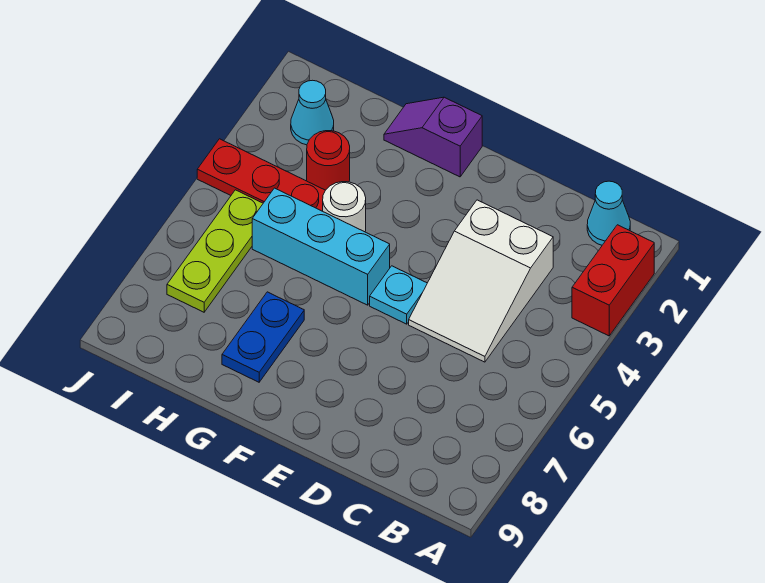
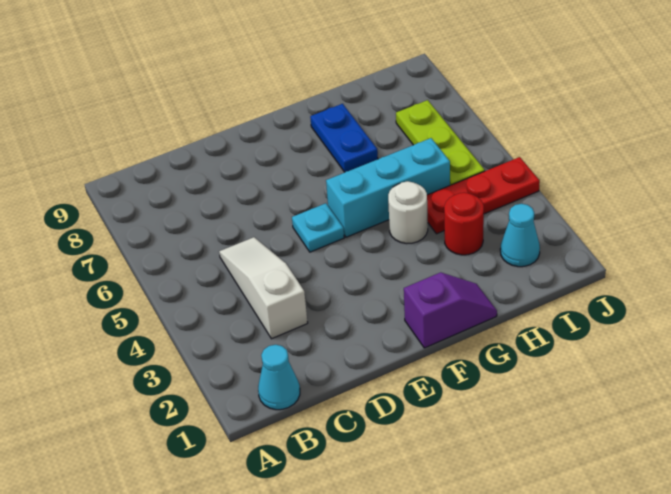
red brick A2:A3 level 1 -> none
white slope C3:D5 level 1 top 3 -> white slope C3:C5 level 1 top 3

